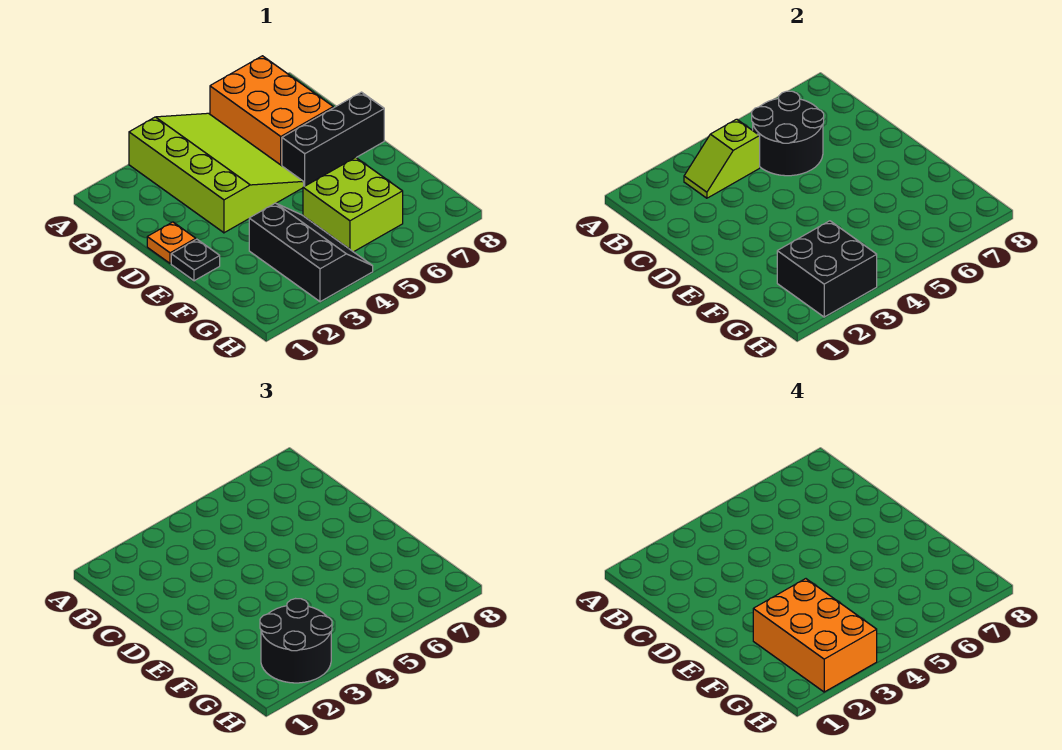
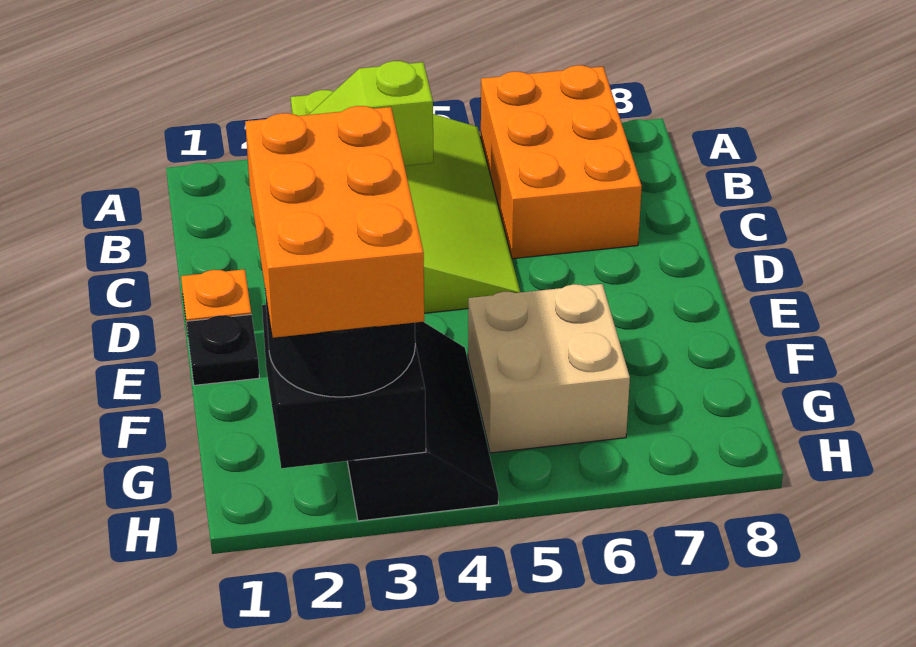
black round brick B5:C6 level 2 -> none
black brick D6:D8 level 1 -> none
lime brick F5:G6 level 1 -> tan brick F5:G6 level 1

